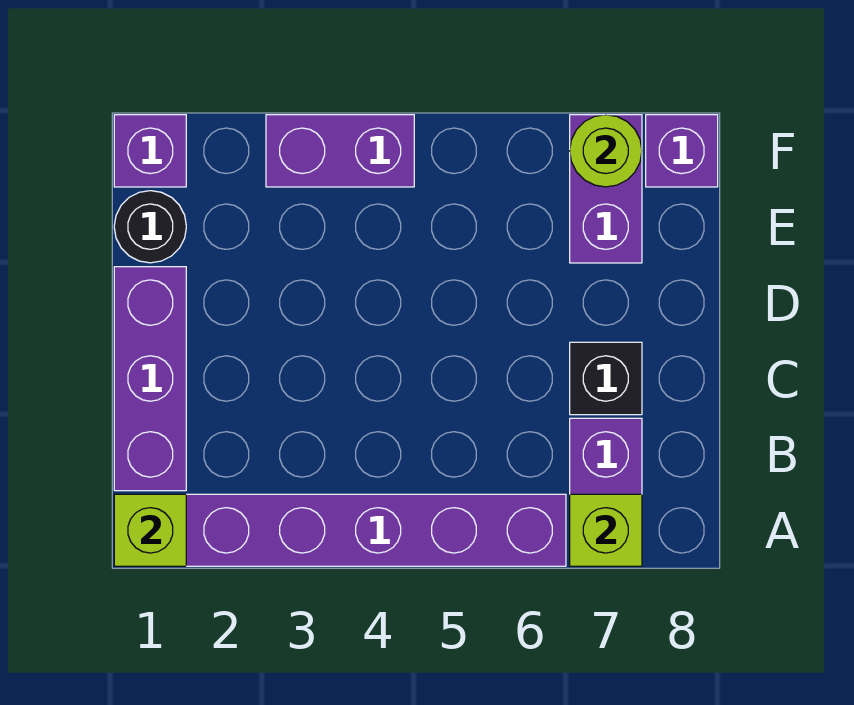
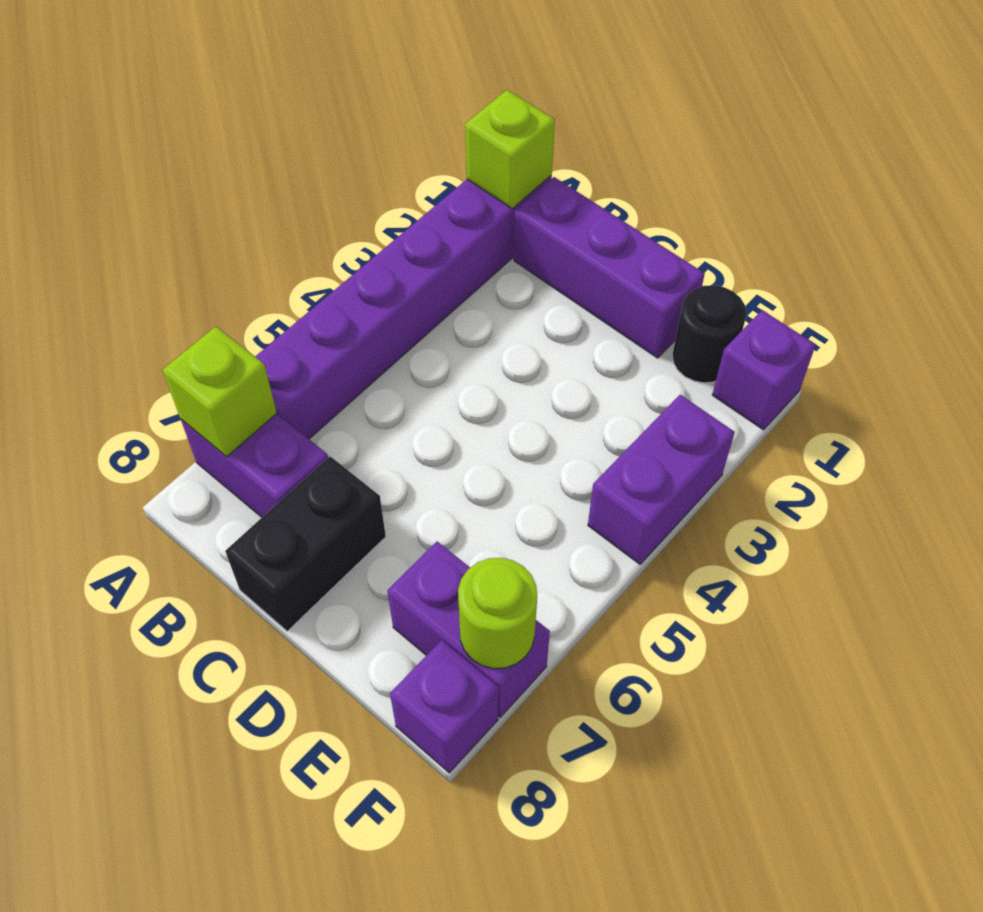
black brick C7 level 1 -> black brick C7:C8 level 1

